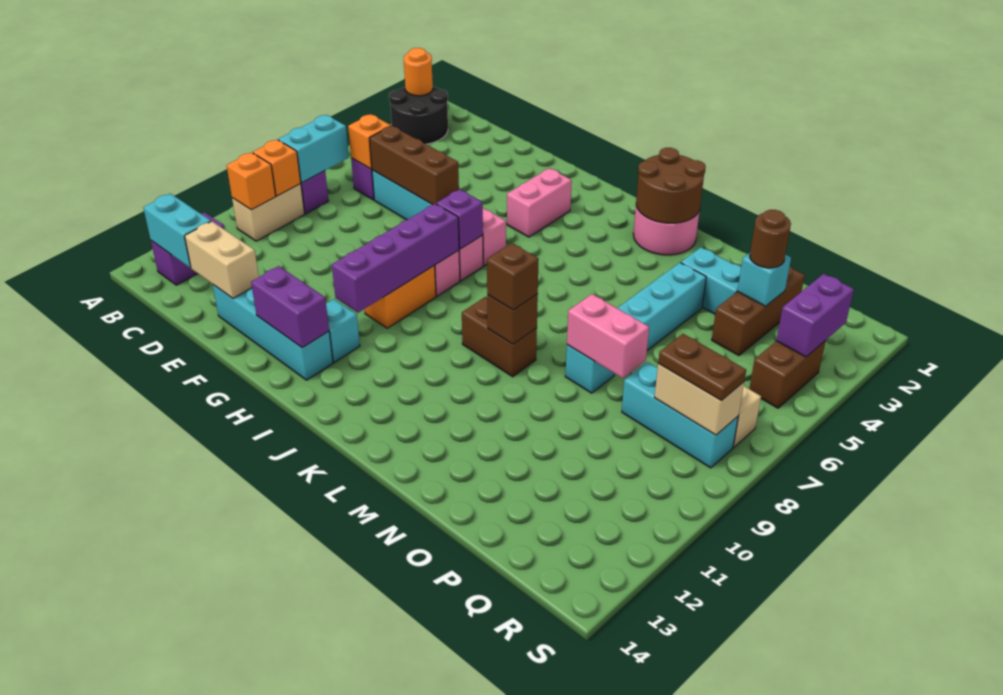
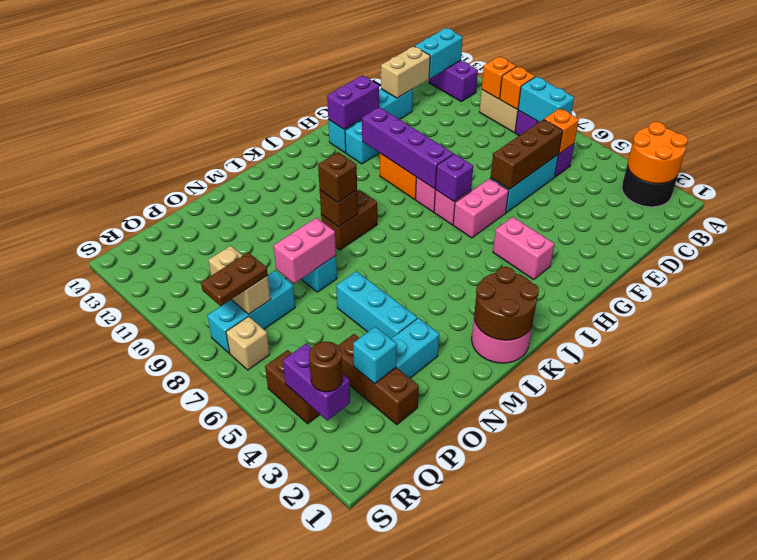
orange round brick A2 level 2 -> orange round brick A2:B3 level 2
brown round brick P3 level 3 -> brown round brick R3 level 3
tan brick Q8:R8 level 2 -> tan brick Q8:Q9 level 2

